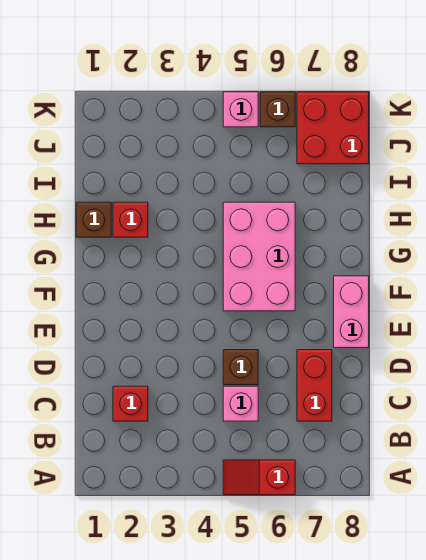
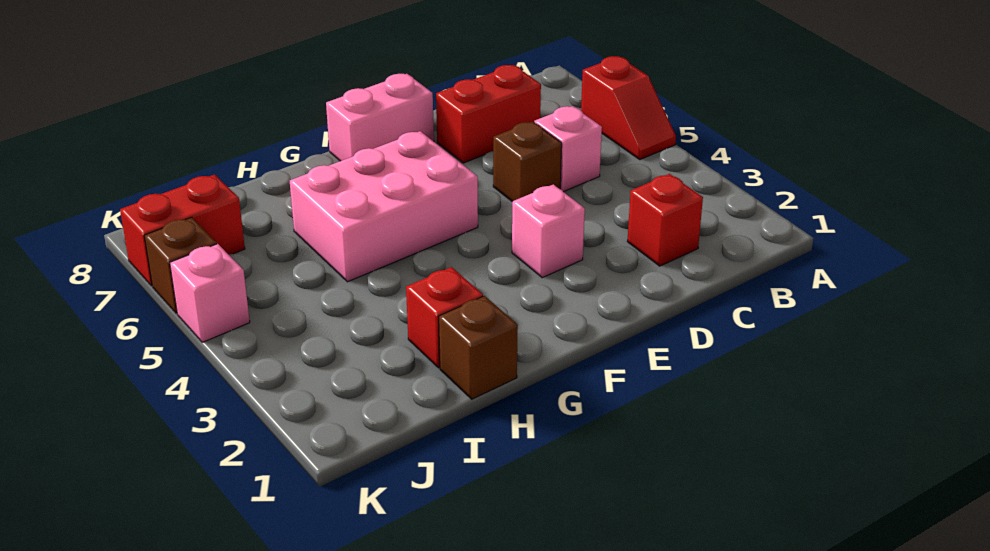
none -> pink brick E3 level 1
red brick J7:K8 level 1 -> red brick J7:K7 level 1

